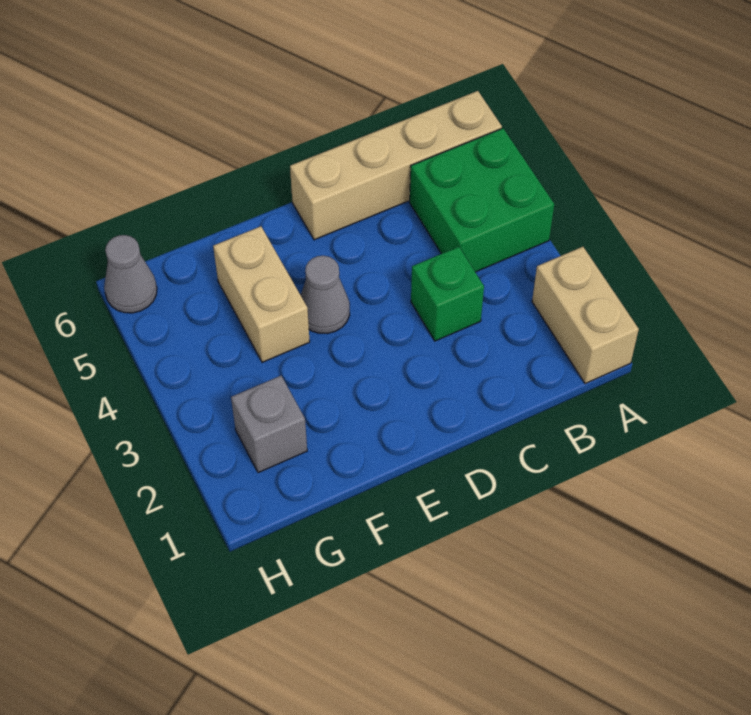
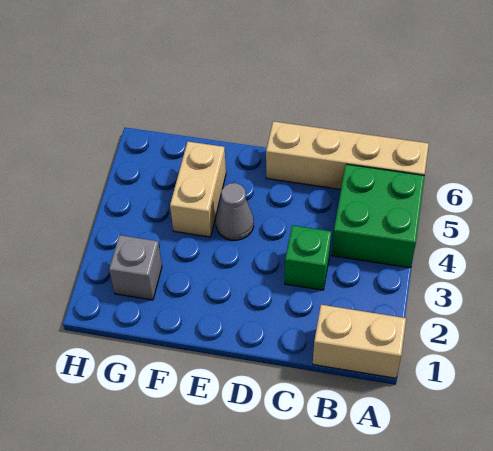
tan brick A1:A2 level 1 -> tan brick A1:B1 level 1
grey cone H6 level 1 -> none

